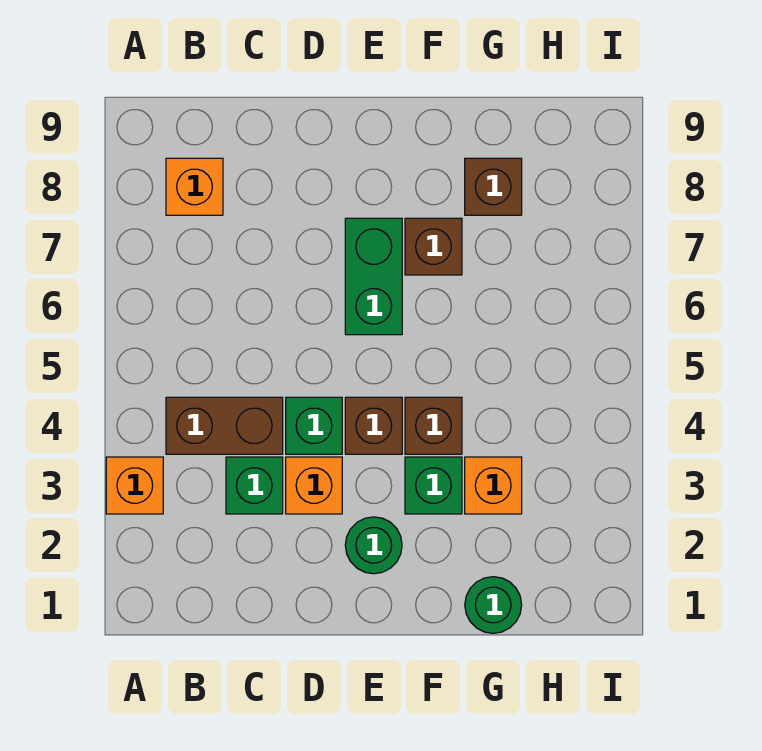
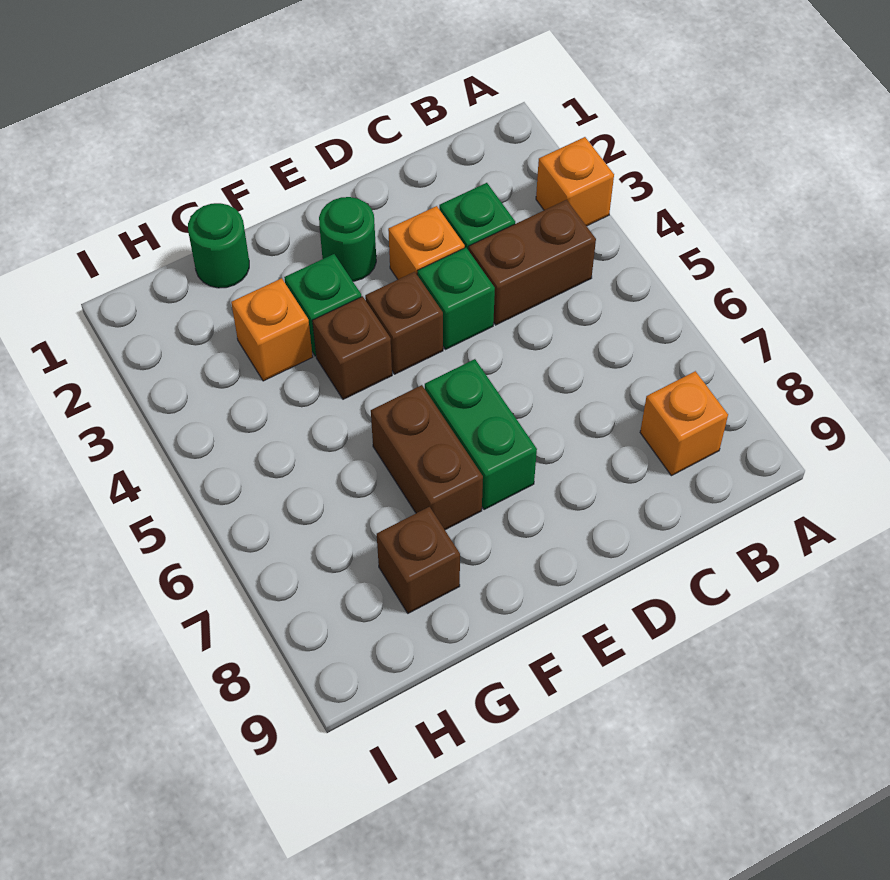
brown brick F7 level 1 -> brown brick F6:F7 level 1

